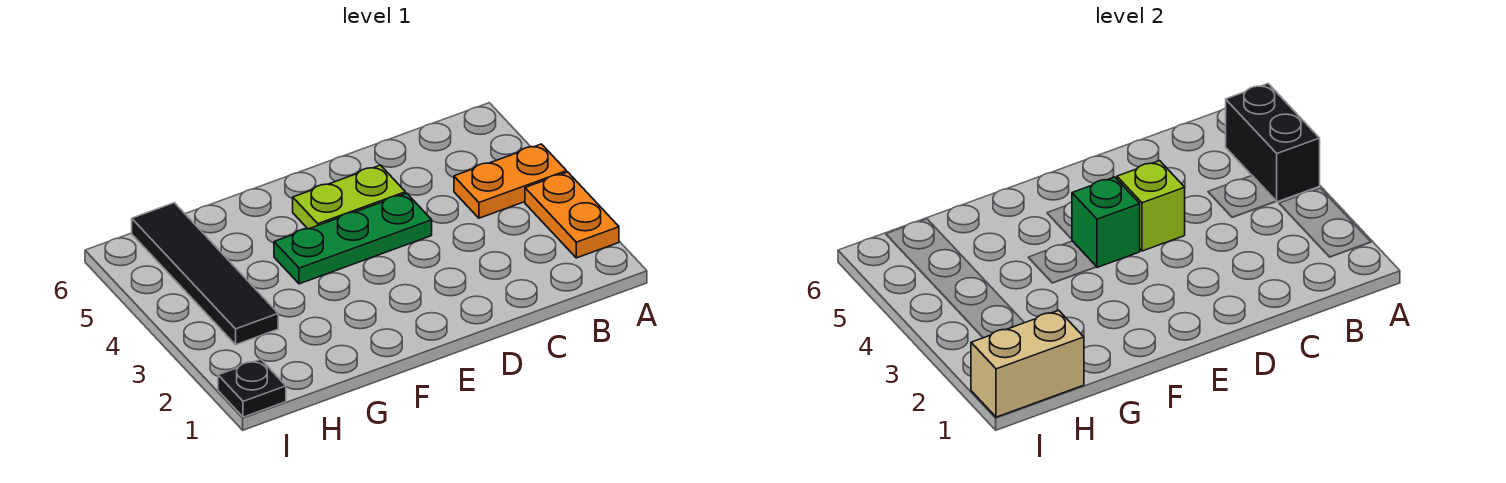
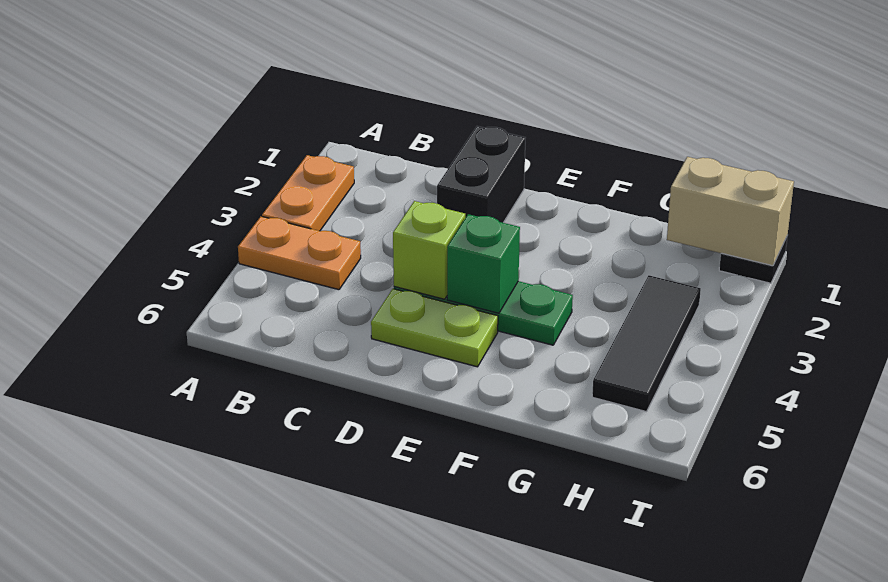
black brick A4:A5 level 2 -> black brick D1:D2 level 1
black tile H3:H6 level 1 -> black tile H3:H5 level 1

